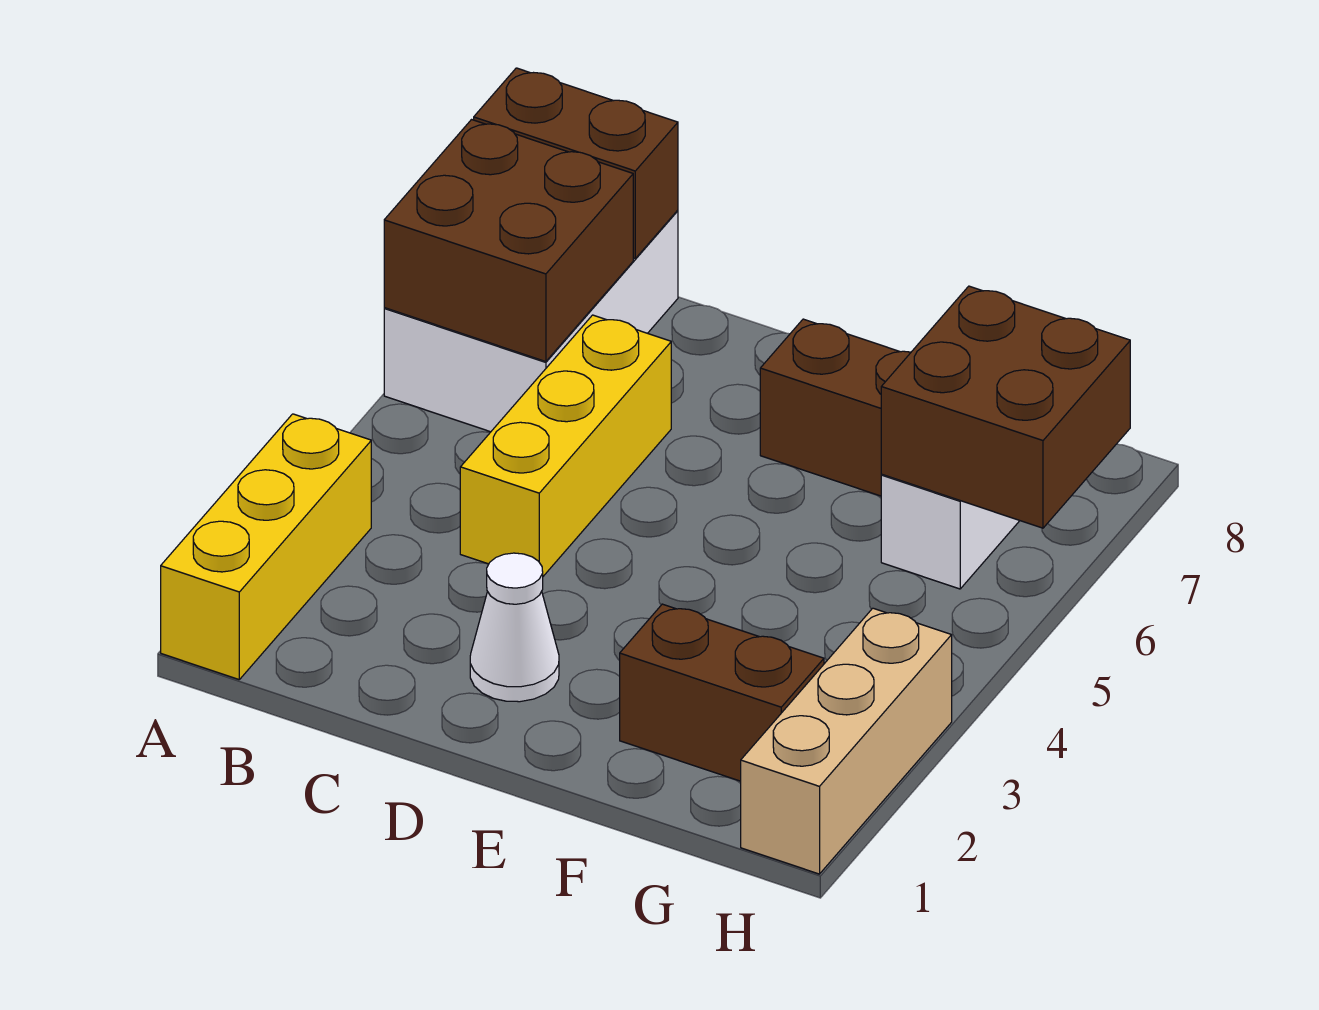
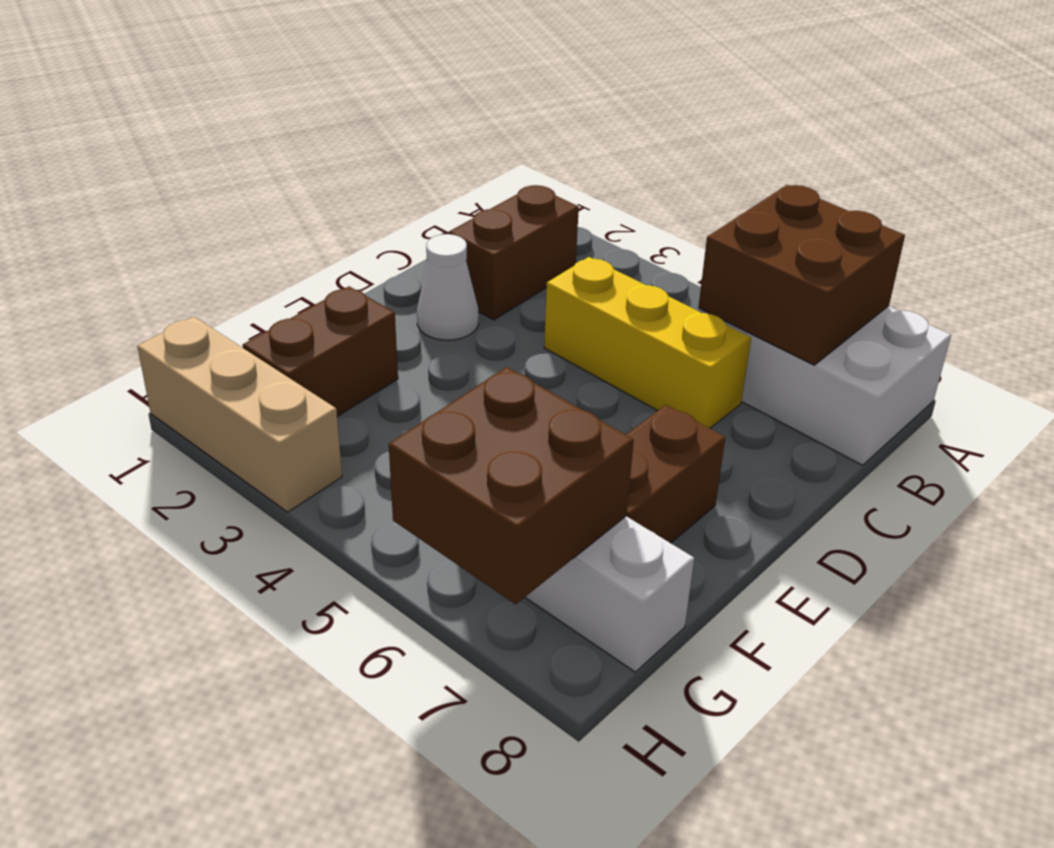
yellow brick A1:A3 level 1 -> none
brown brick A8:B8 level 2 -> brown brick B2:C2 level 1

